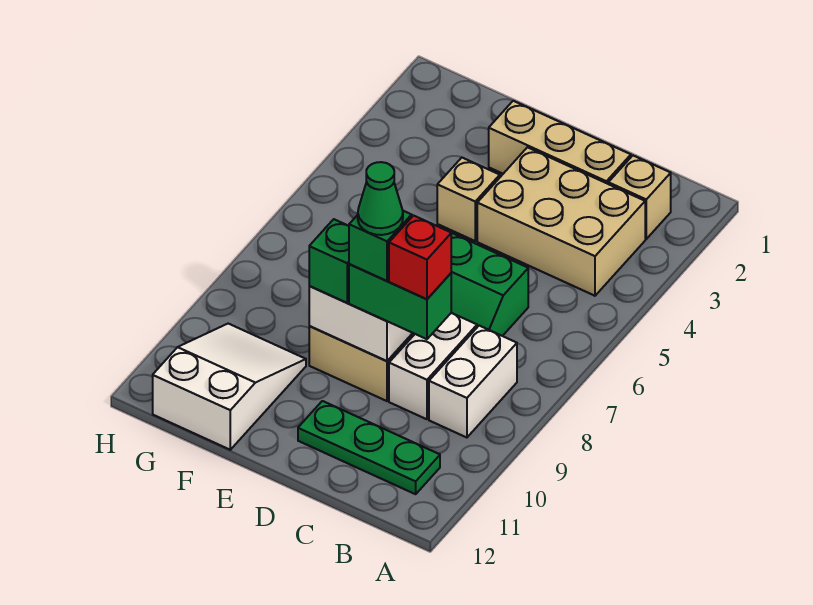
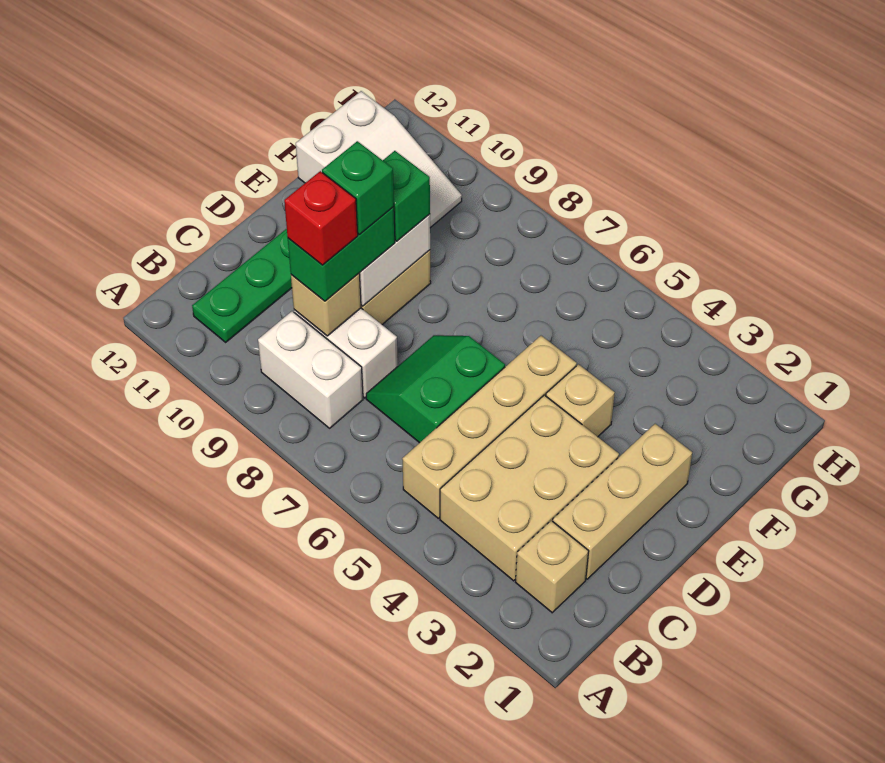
none -> tan brick B5:E5 level 1
none -> tan brick C9 level 2
green cone D9 level 5 -> none

